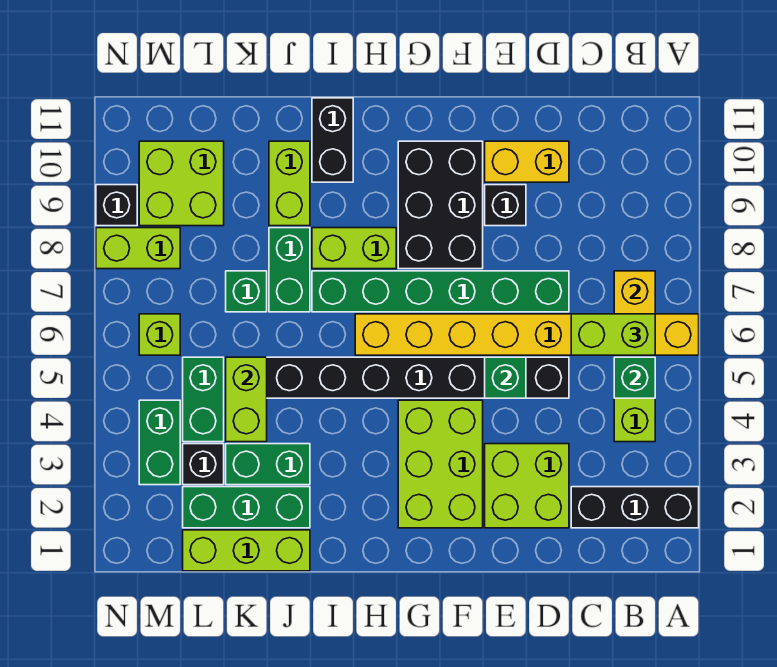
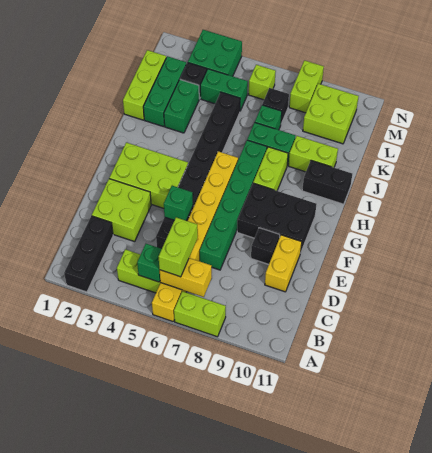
lime brick K4:K5 level 2 -> lime brick A7:A8 level 1
green brick M3:M4 level 1 -> green brick M3:N4 level 1
black brick N9 level 1 -> black brick L7 level 1

